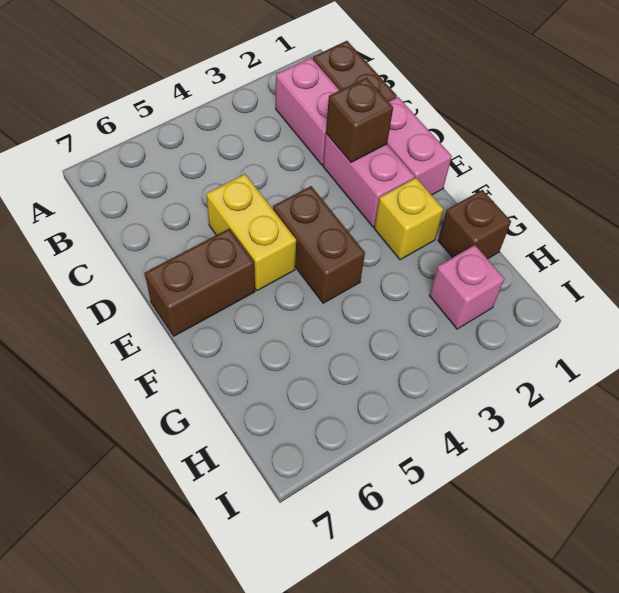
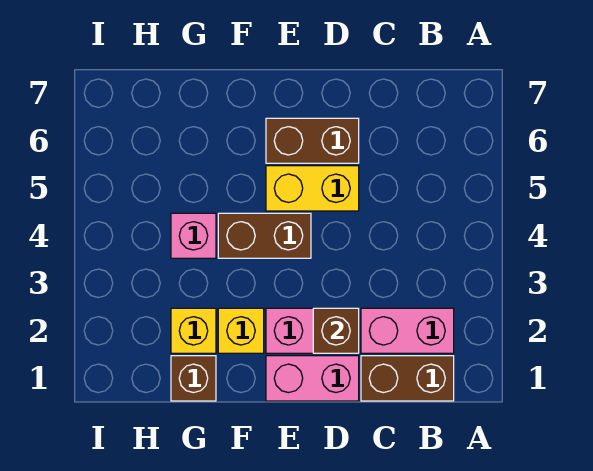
brown brick E6:E7 level 1 -> brown brick D6:E6 level 1
none -> yellow brick G2 level 1
pink brick H2 level 1 -> pink brick G4 level 1

